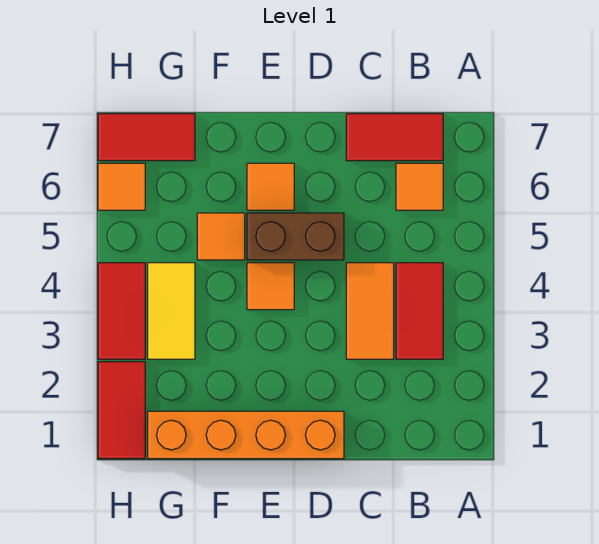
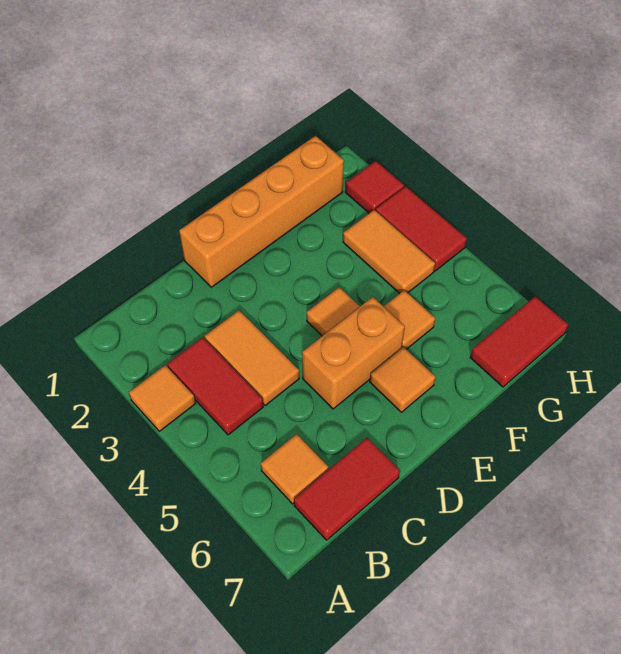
brown brick D5:E5 level 1 -> orange brick D5:E5 level 1
yellow tile G3:G4 level 1 -> orange tile G3:G4 level 1
red tile H1:H2 level 1 -> red tile H2 level 1
orange tile H6 level 1 -> orange tile A3 level 1

